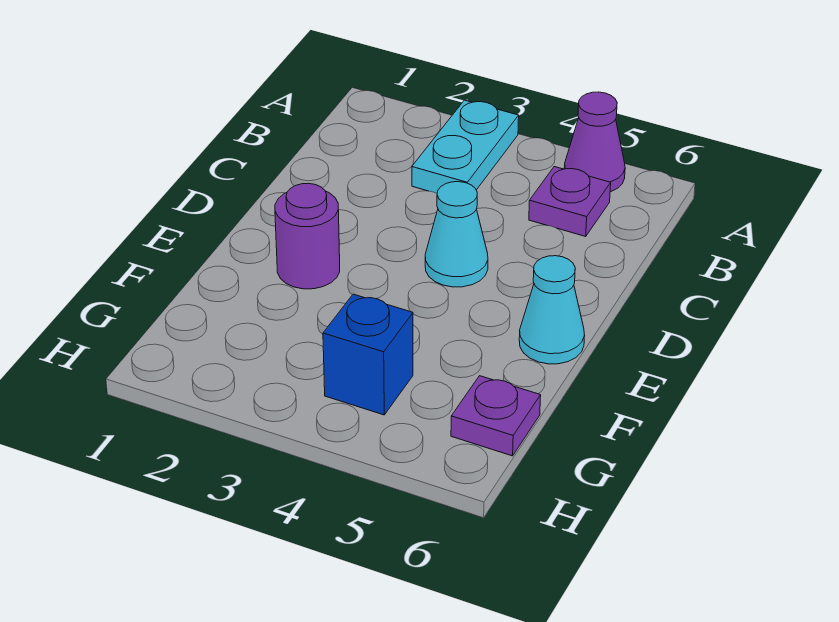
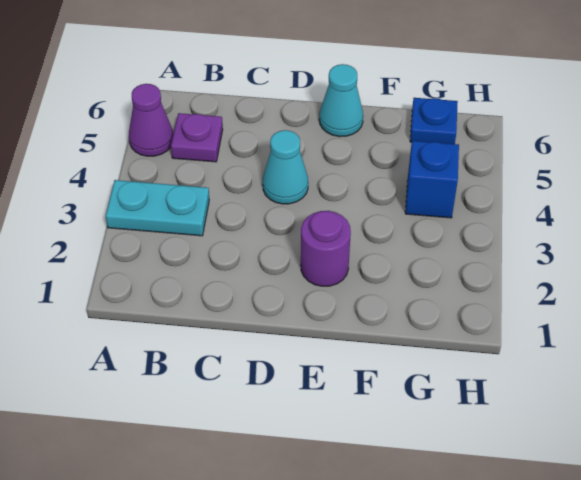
purple plate G6 level 1 -> blue plate G6 level 1

